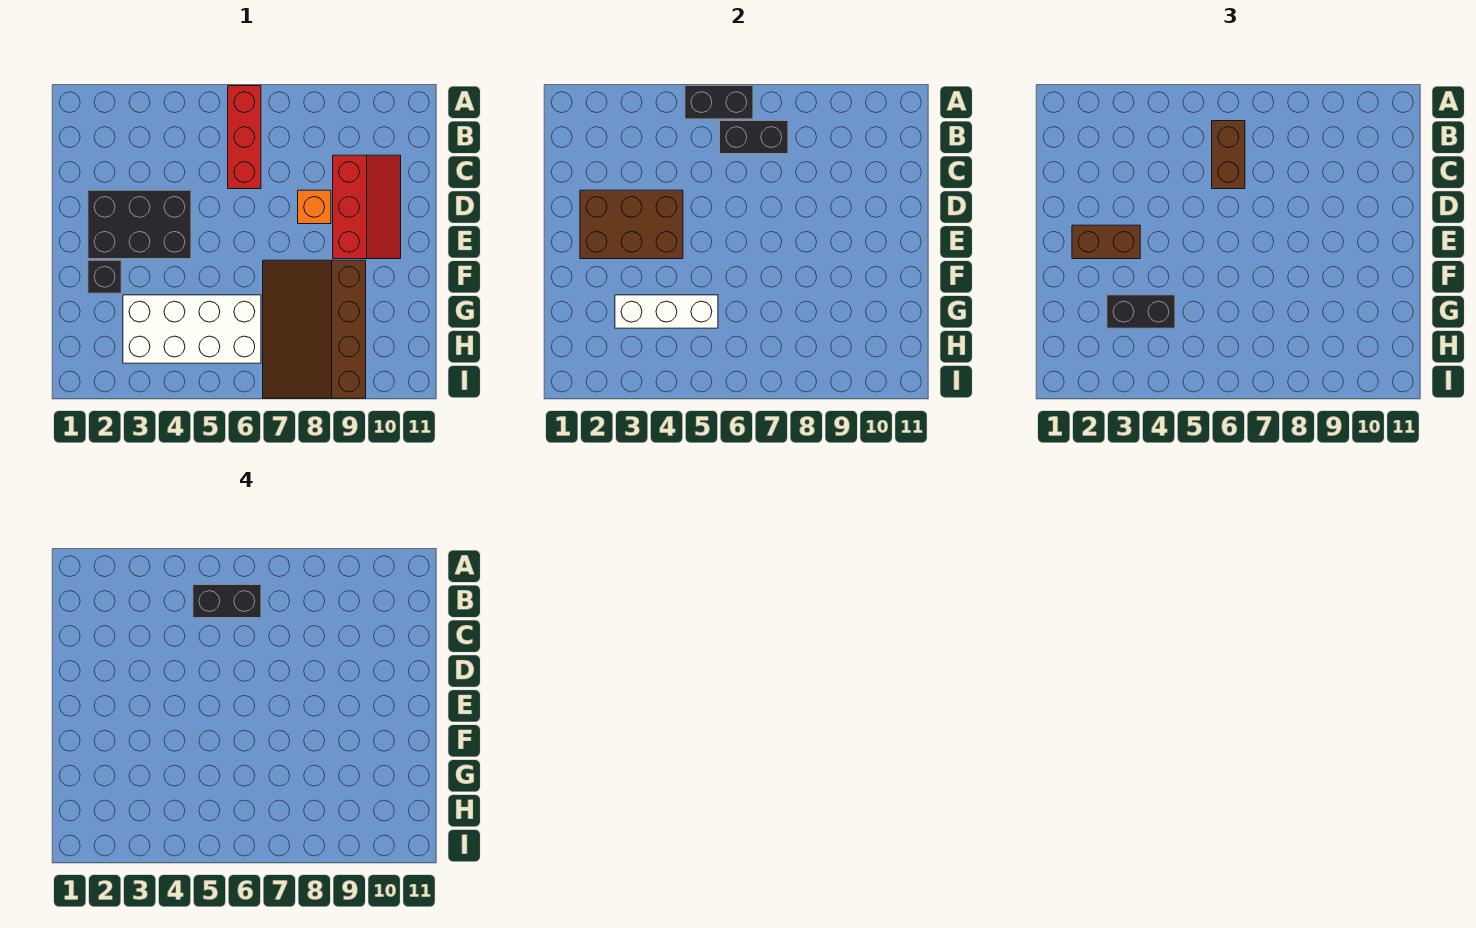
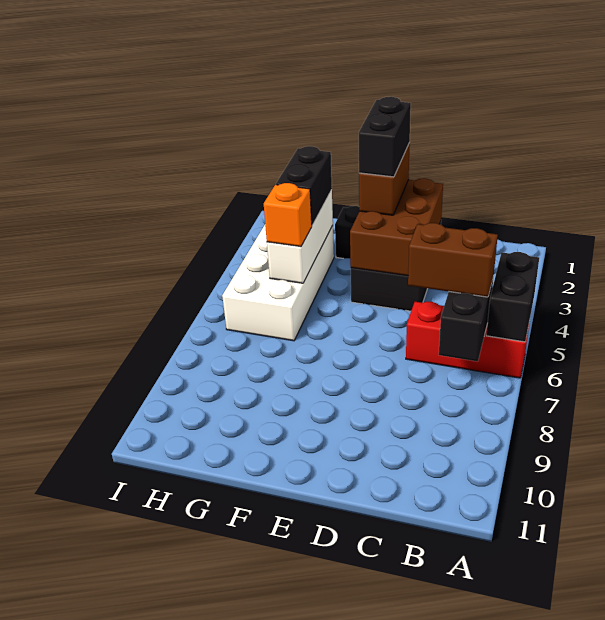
black brick B5:B6 level 4 -> black brick E2:E3 level 4
red slope C9:E10 level 1 top 9 -> none
orange brick D8 level 1 -> orange brick G5 level 3
brown slope F7:I9 level 1 top 9 -> none

